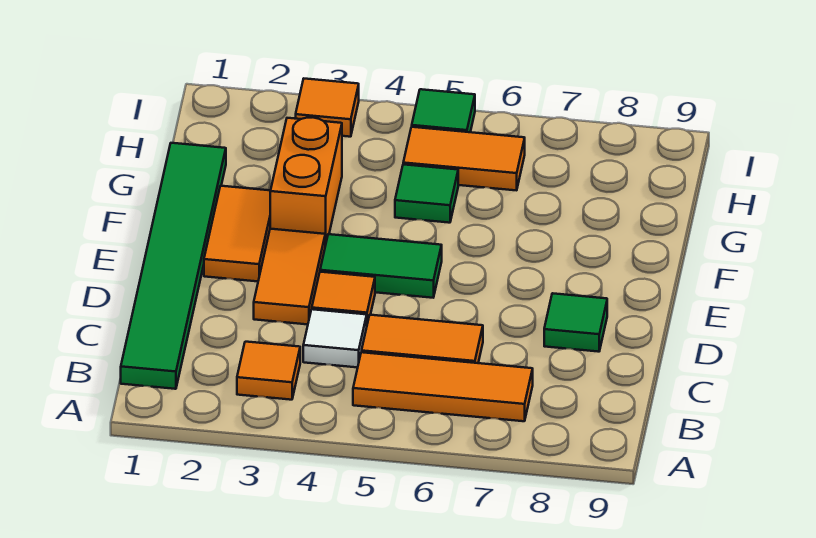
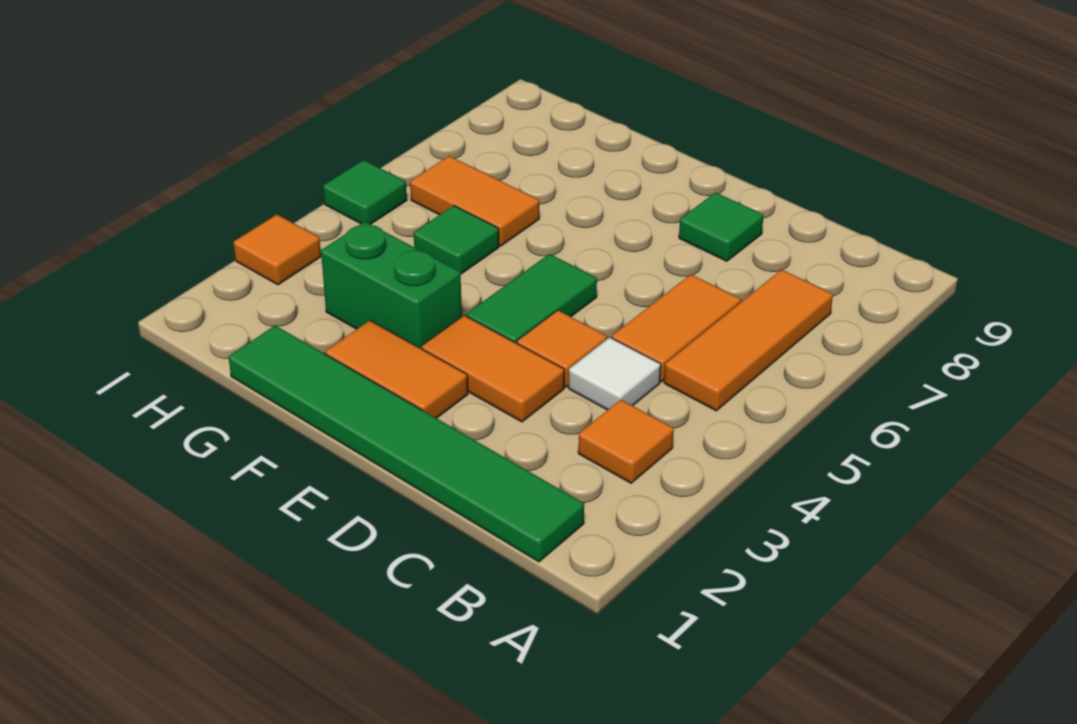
orange brick F3:G3 level 1 -> green brick F3:G3 level 1
orange tile H5:H6 level 1 -> orange tile G6:H6 level 1

